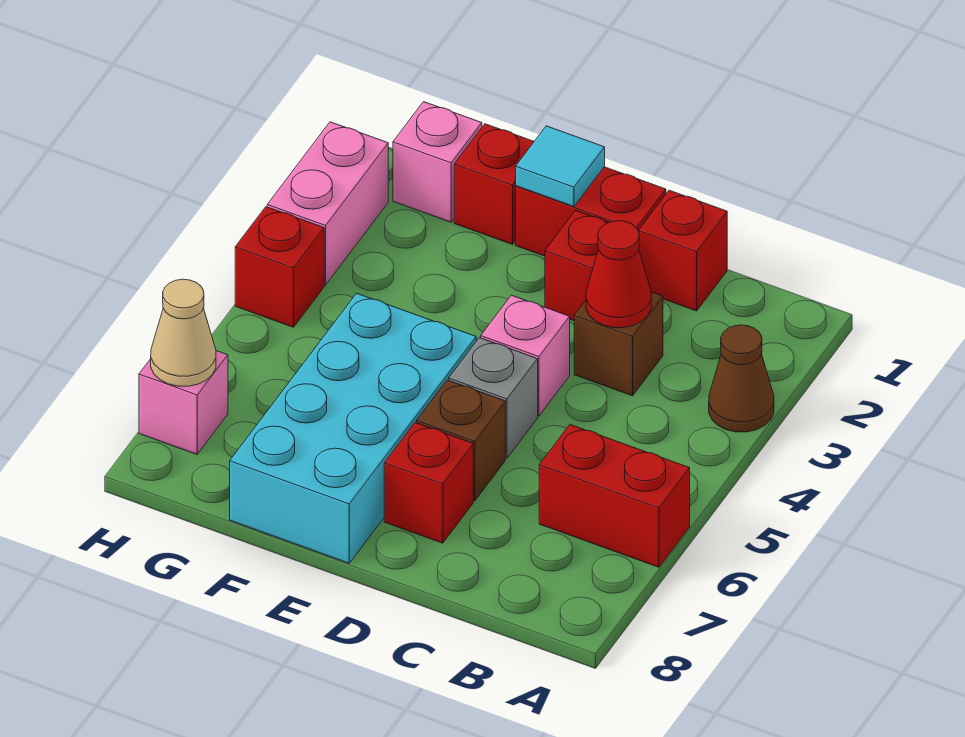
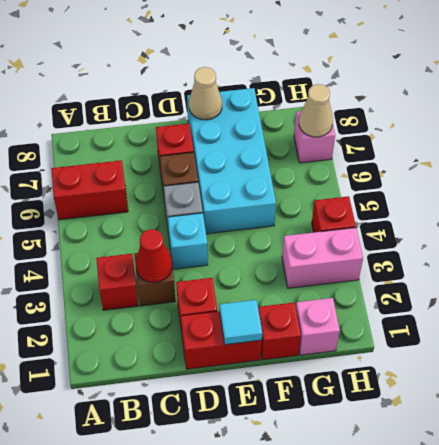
brown cone A3 level 1 -> none
red brick C1 level 1 -> red brick B3 level 1
pink brick D4 level 1 -> cyan brick D4 level 1
none -> tan cone E8 level 2
pink brick H2:H3 level 1 -> pink brick G3:H3 level 1

